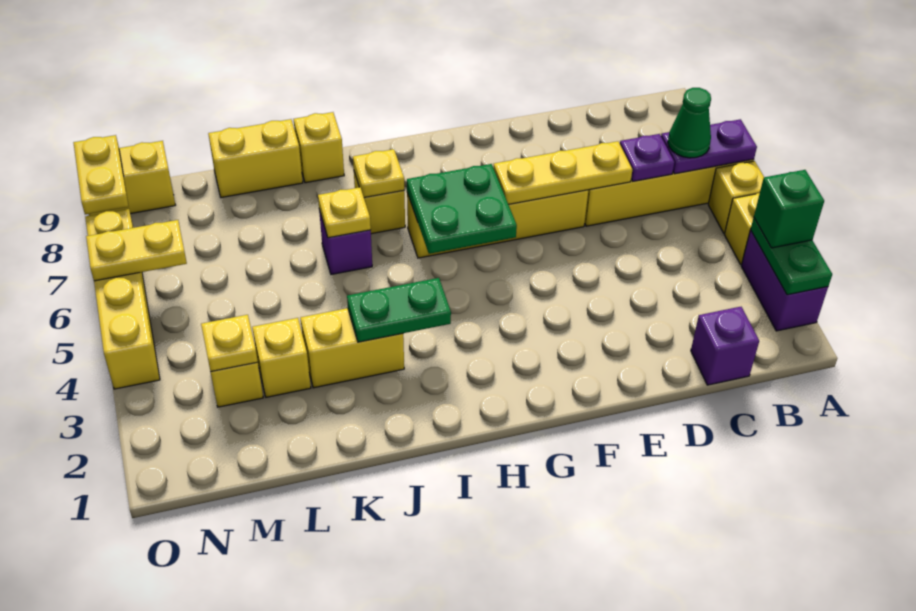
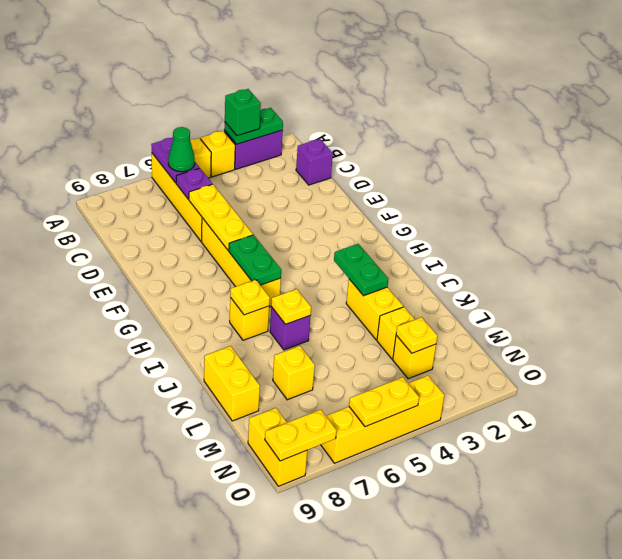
green plate G5:H6 level 2 -> green plate G6:H6 level 2
yellow brick J9 level 1 -> yellow brick L7 level 1
yellow plate N6:O6 level 2 -> yellow plate O5:O6 level 2

